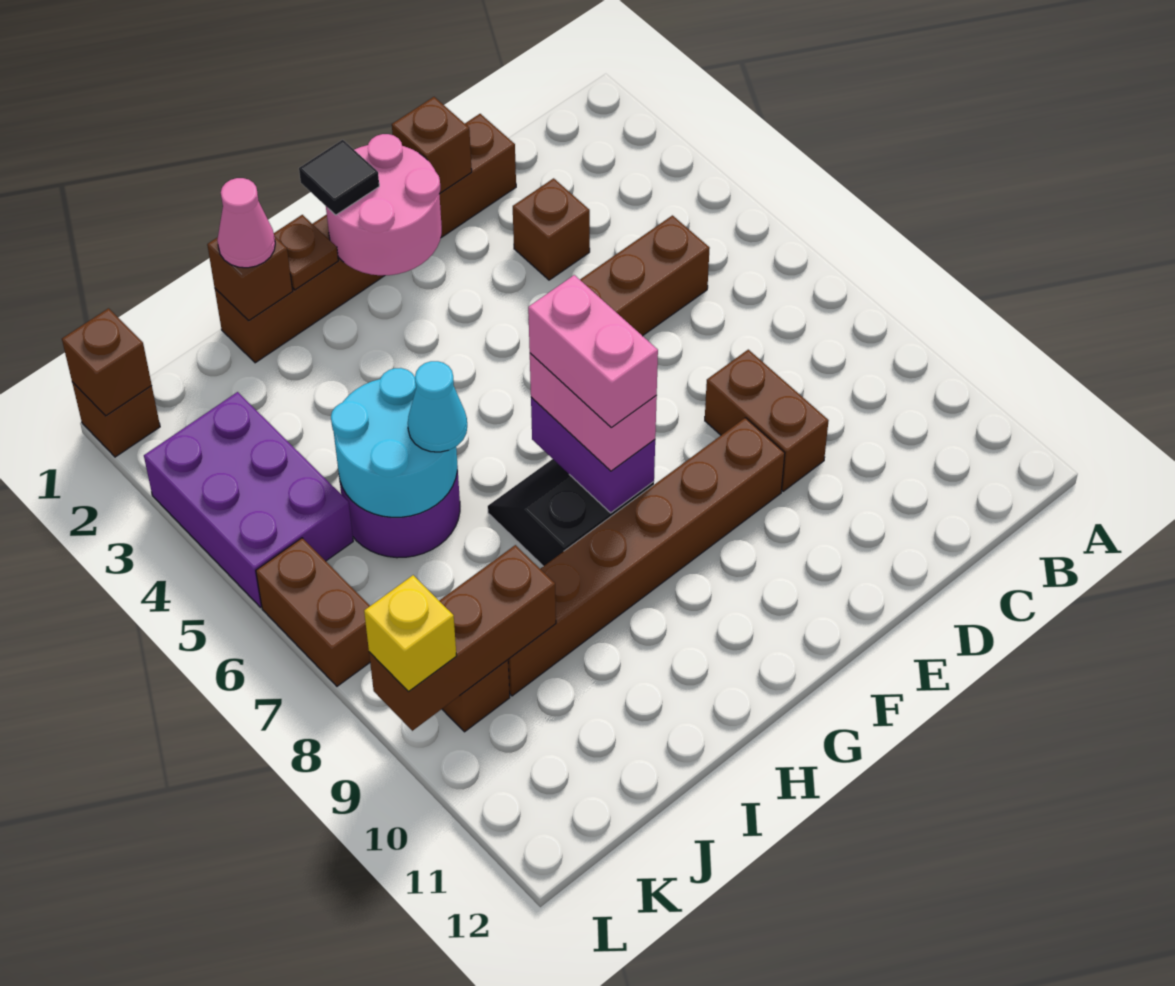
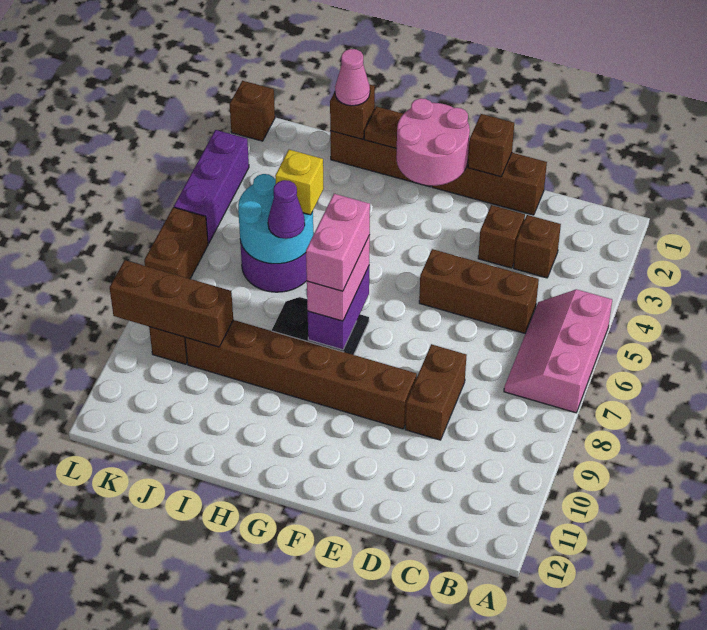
none -> pink slope A5:B7 level 1 top A
black tile G1 level 3 -> none
cyan cone I6 level 3 -> purple cone I6 level 3
purple brick K3:L5 level 1 -> purple brick L3:L5 level 1
brown brick L1 level 2 -> brown brick C3 level 1
yellow brick L9 level 3 -> yellow brick I5 level 3

